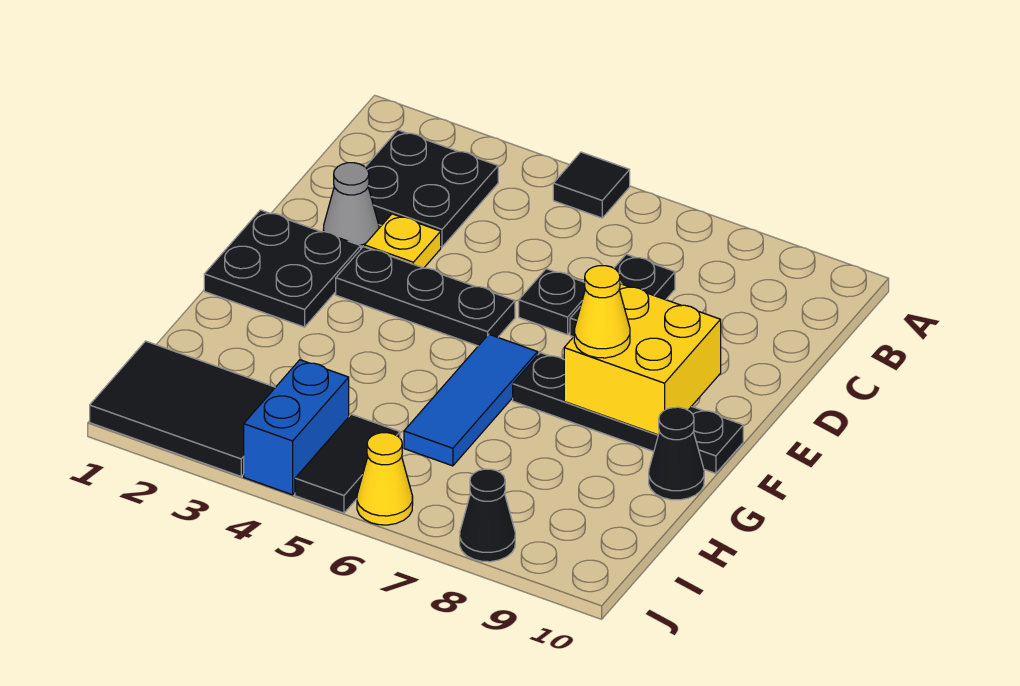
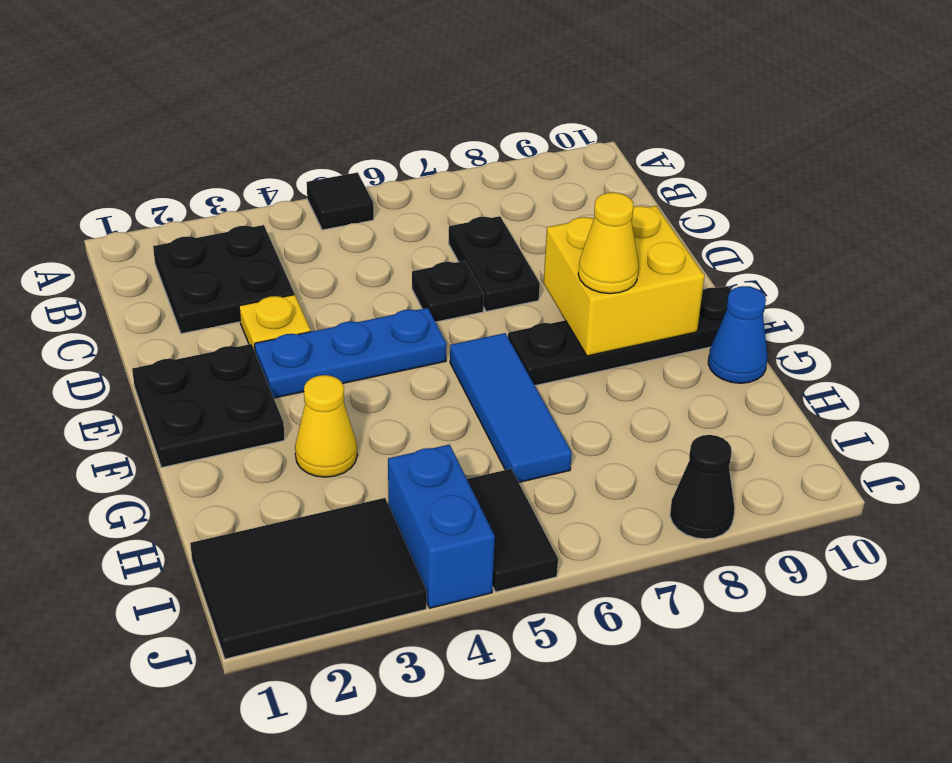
grey cone D2 level 1 -> none
black plate E3:E5 level 1 -> blue plate E3:E5 level 1
black cone G10 level 1 -> blue cone G10 level 1
yellow cone J6 level 1 -> yellow cone G3 level 1

